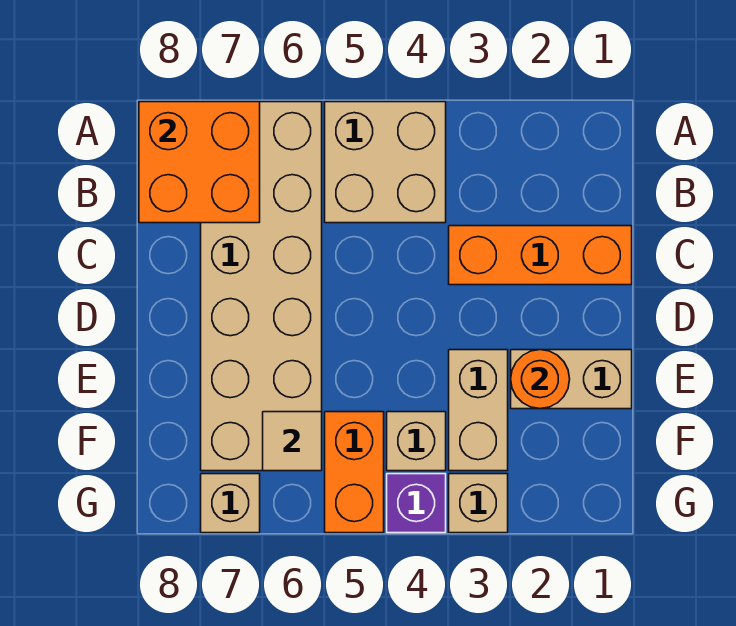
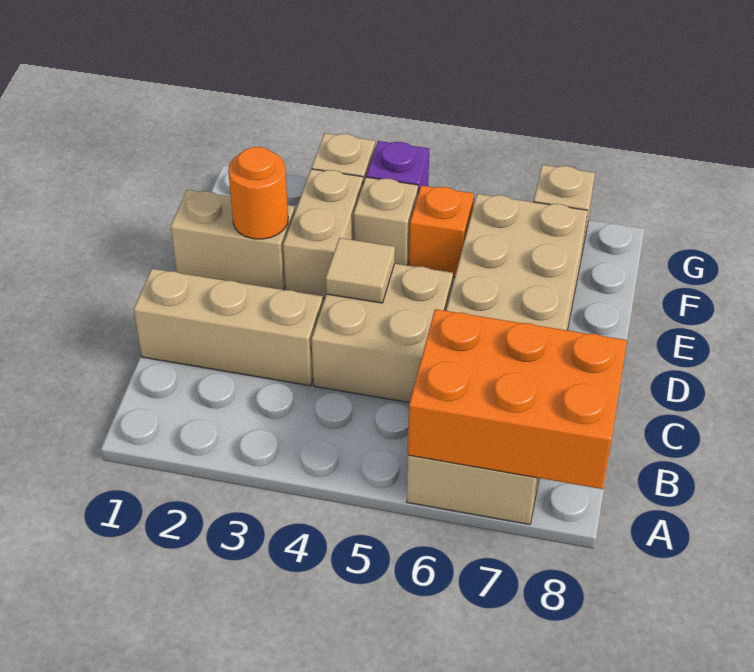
tan brick A4:B5 level 1 -> tan brick C4:D5 level 1
orange brick A7:B8 level 2 -> orange brick A6:B8 level 2
orange brick C1:C3 level 1 -> tan brick C1:C3 level 1
orange brick F5:G5 level 1 -> orange brick F5 level 1
tan tile F6 level 2 -> tan tile D4 level 2

